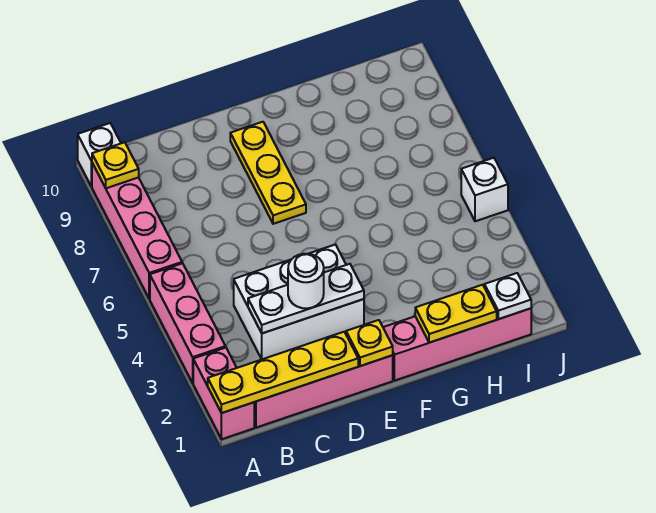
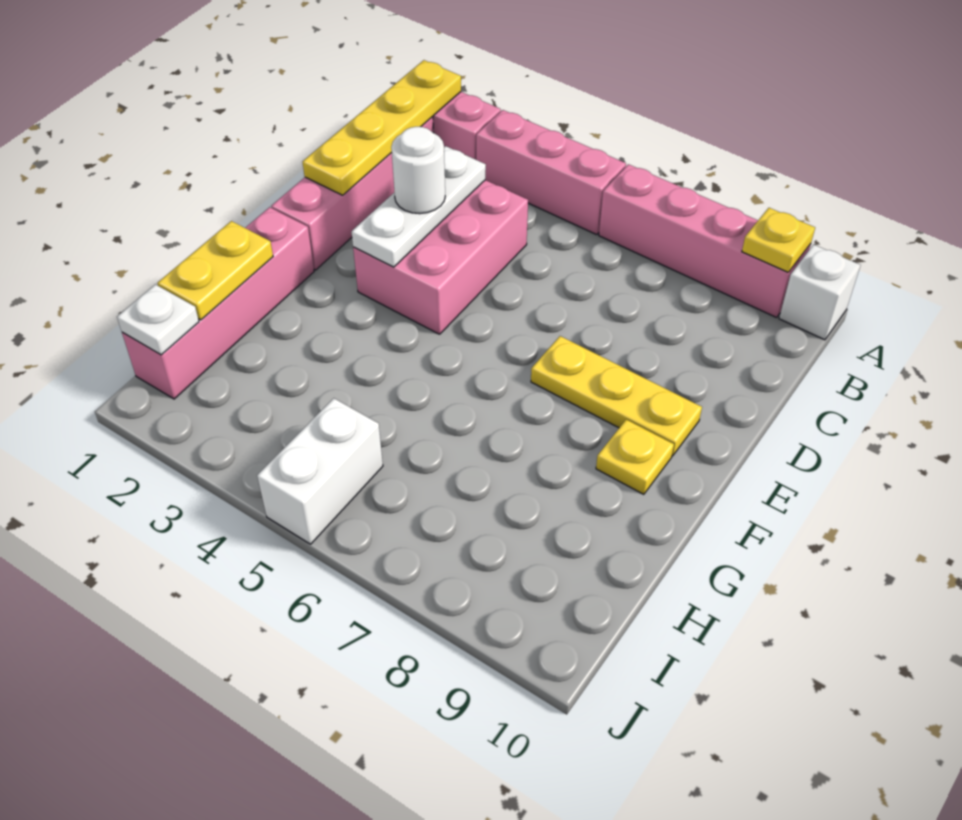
white brick C3:E4 level 1 -> pink brick C3:E4 level 1
yellow plate E1 level 2 -> yellow plate F9 level 1
white brick J5 level 1 -> white brick I5:J5 level 1

